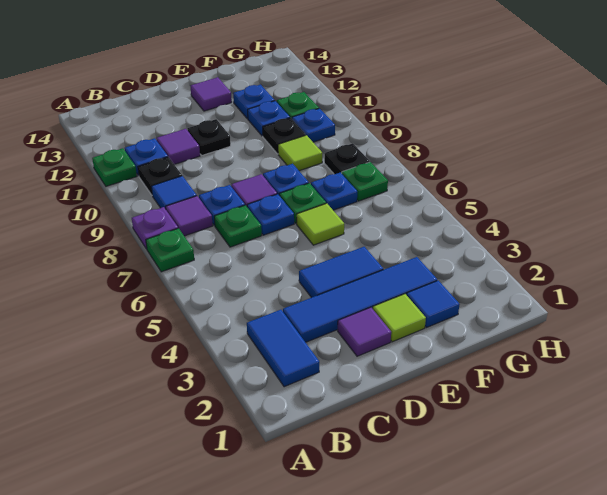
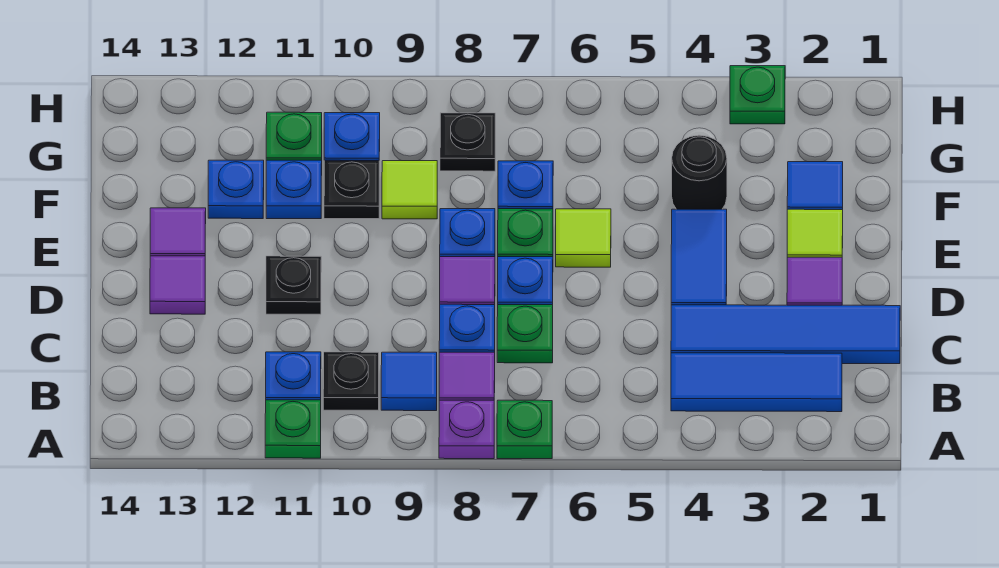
blue tile B2:B3 level 1 -> blue tile B2:B4 level 1
blue tile C3:F3 level 1 -> blue tile C1:C4 level 1
purple tile C11 level 1 -> purple tile D13 level 1
none -> black round brick F4 level 1
green plate G7 level 1 -> green plate H3 level 1

